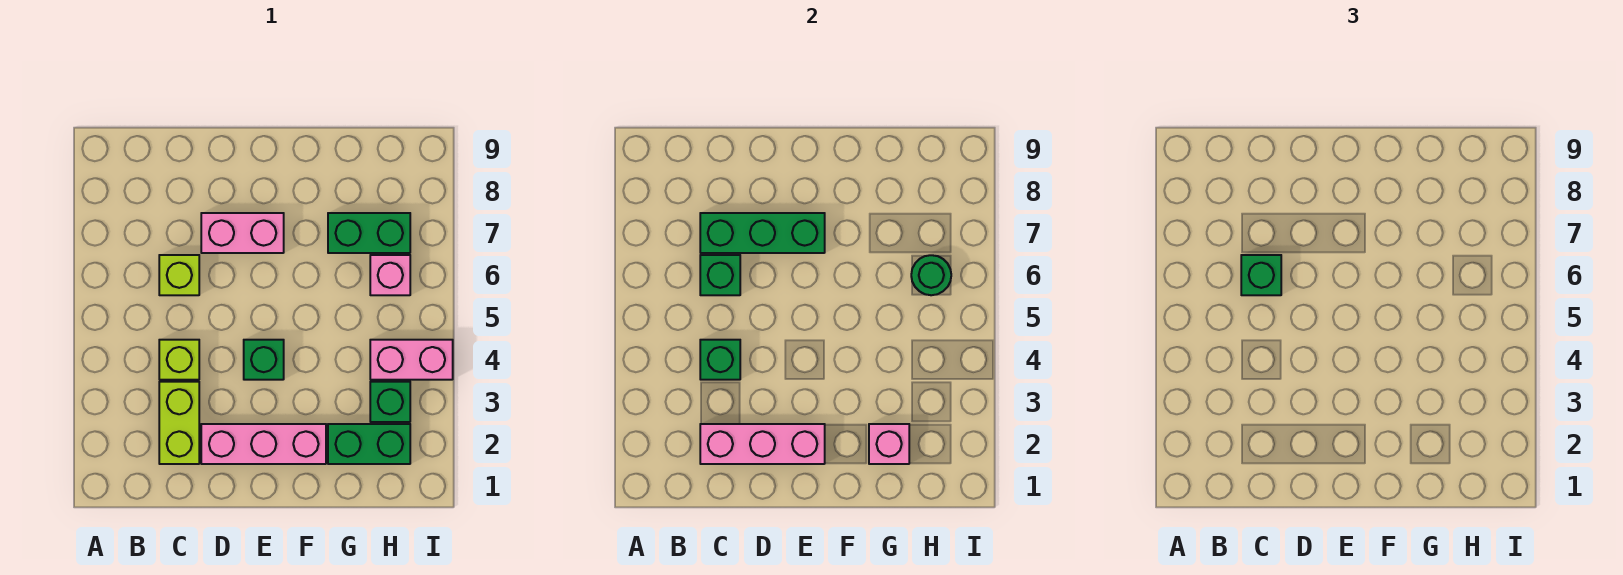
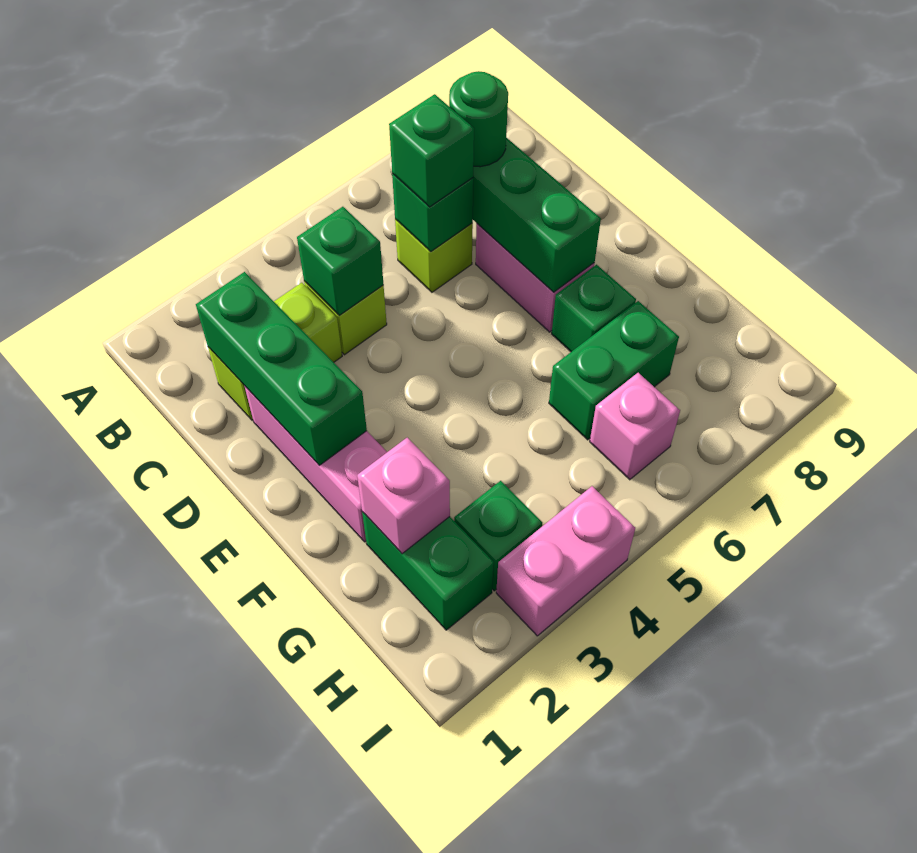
pink brick C2:E2 level 2 -> green brick C2:E2 level 2
green brick E4 level 1 -> green brick F7 level 1
green brick G7:H7 level 1 -> green brick G6:G7 level 1
pink brick H4:I4 level 1 -> pink brick I3:I4 level 1
green round brick H6 level 2 -> green round brick C7 level 3

